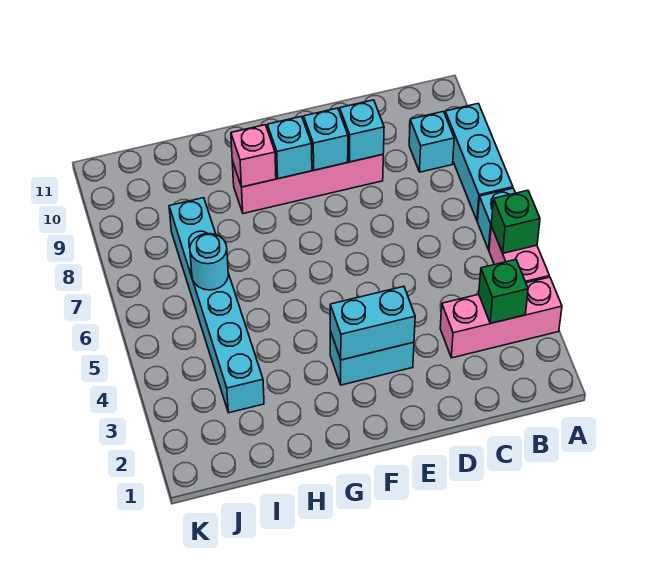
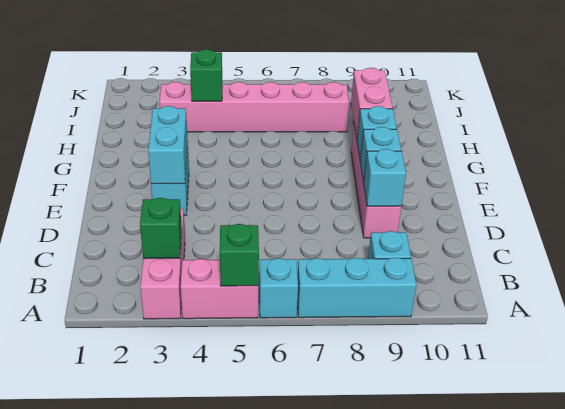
pink brick G9 level 2 -> pink brick G9:H9 level 2
cyan brick I3:I8 level 1 -> pink brick I3:I8 level 1
none -> green brick I4 level 2
cyan round brick I6 level 2 -> none

